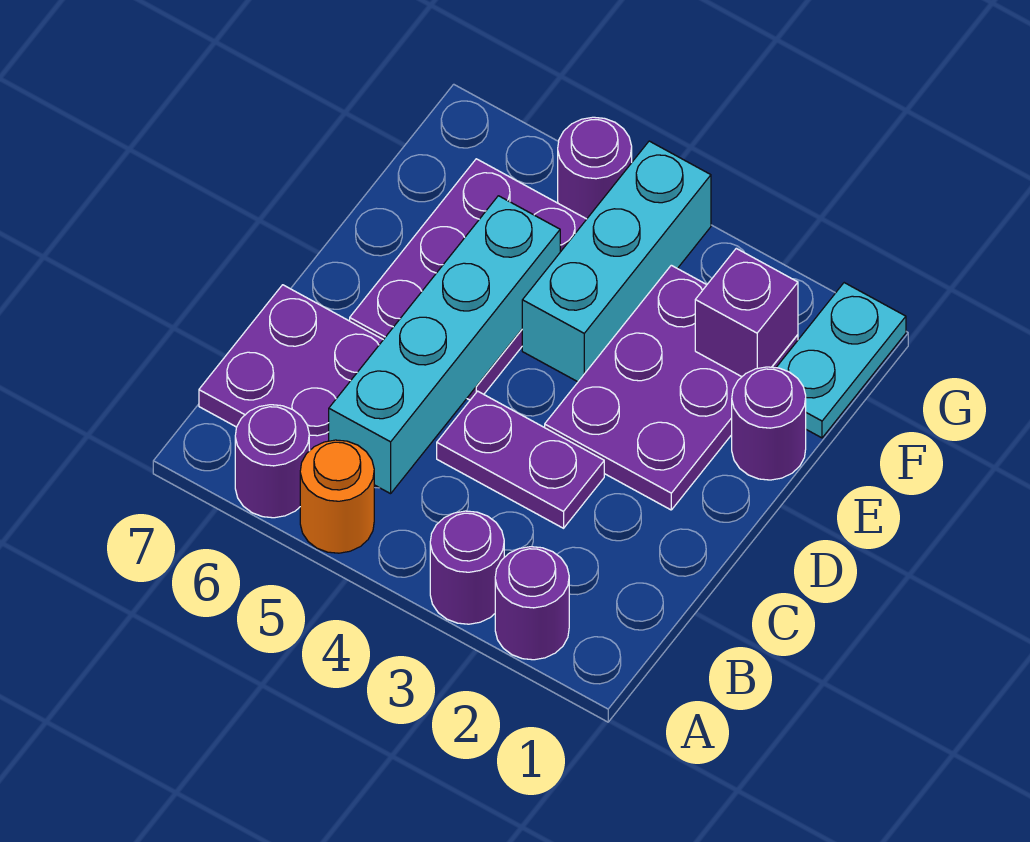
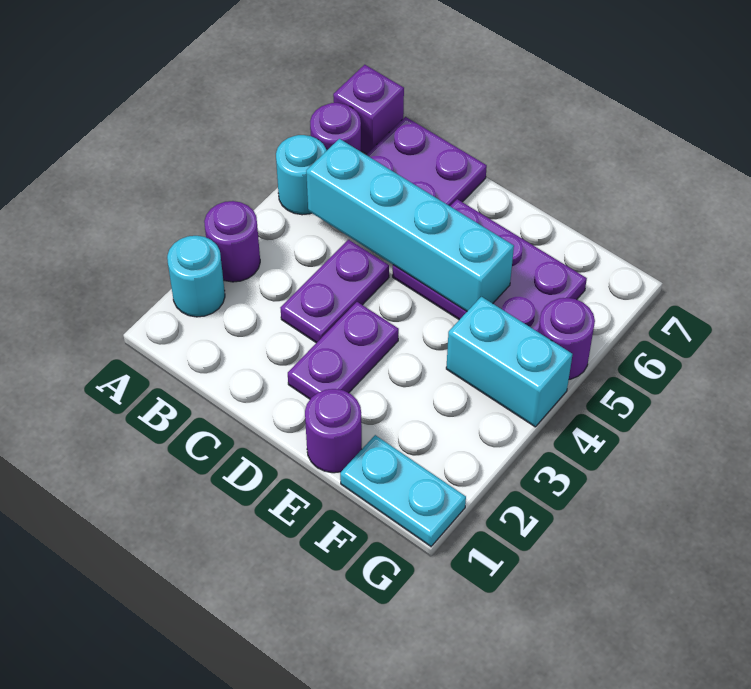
purple round brick A2 level 1 -> cyan round brick A2 level 1
orange round brick A5 level 1 -> cyan round brick A5 level 1
purple plate D2:F3 level 1 -> purple plate D2:D3 level 1
cyan brick E4:G4 level 1 -> cyan brick F4:G4 level 1
purple brick F2 level 2 -> purple brick A7 level 1

